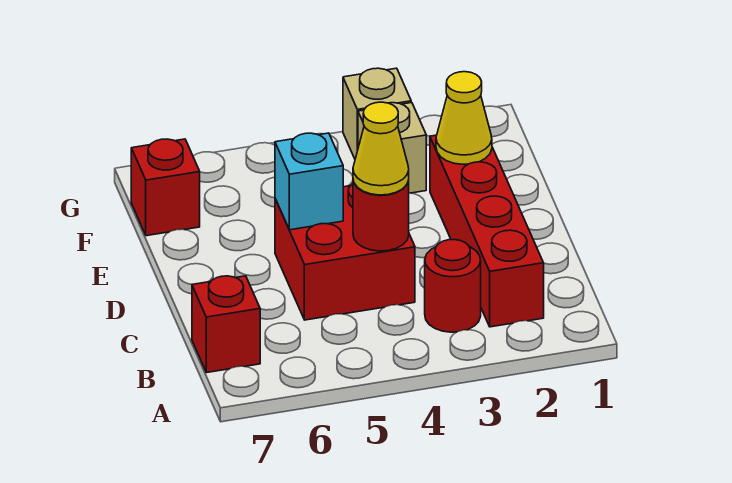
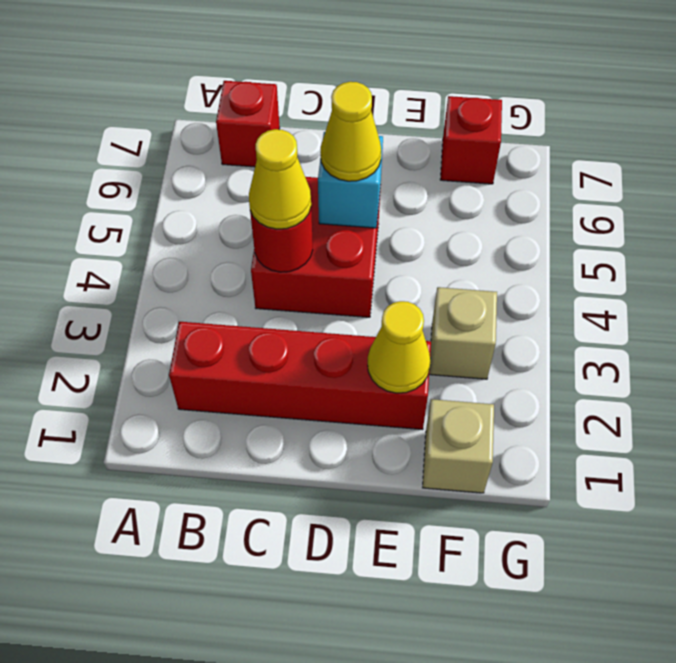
red round brick B3 level 1 -> none
none -> yellow cone D5 level 3
tan brick G3 level 1 -> tan brick F1 level 1

